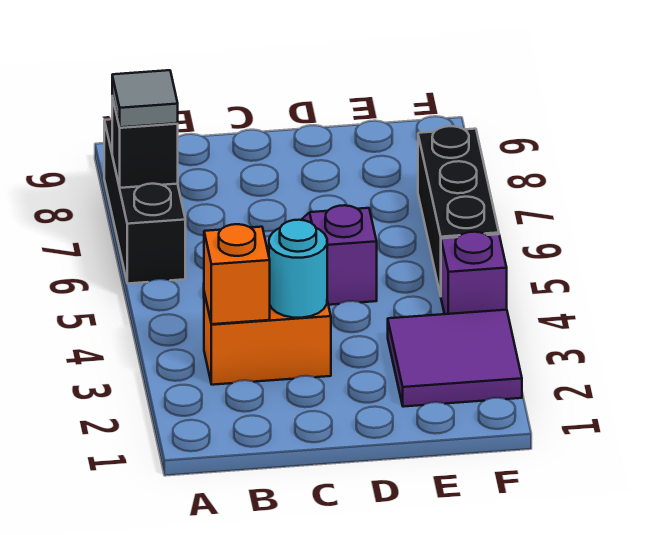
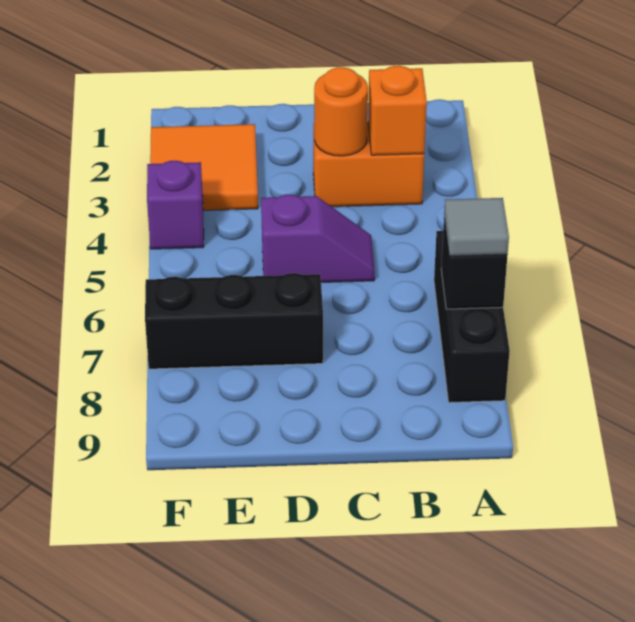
cyan round brick C3 level 2 -> orange round brick C3 level 2
purple tile E2:F3 level 1 -> orange tile E2:F3 level 1
black brick F5:F7 level 1 -> black brick D7:F7 level 1

